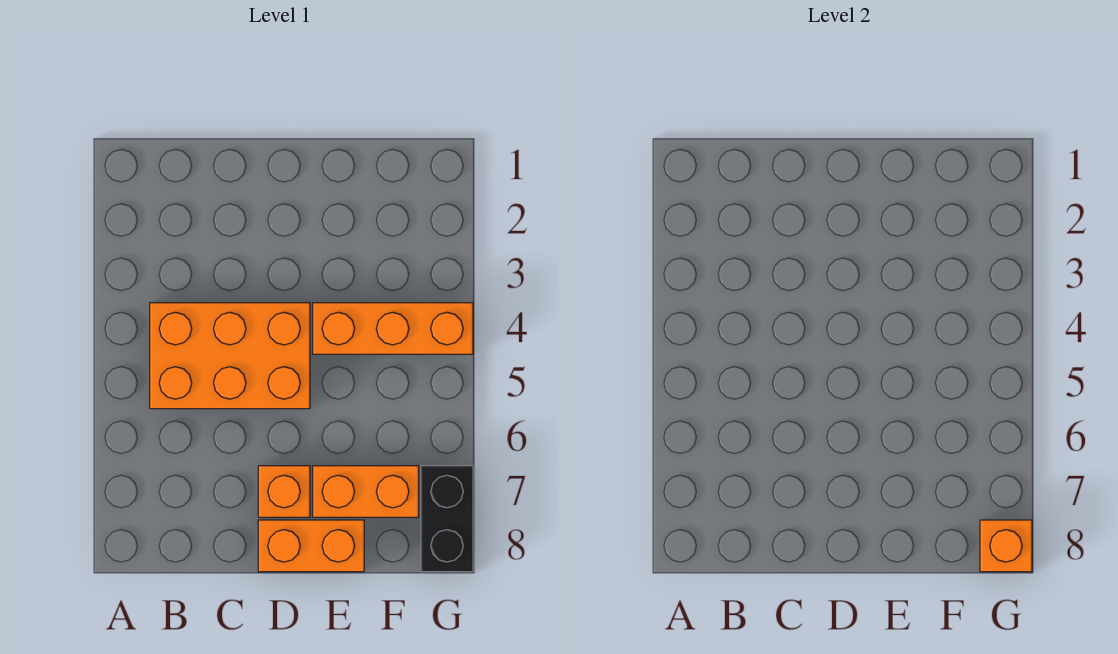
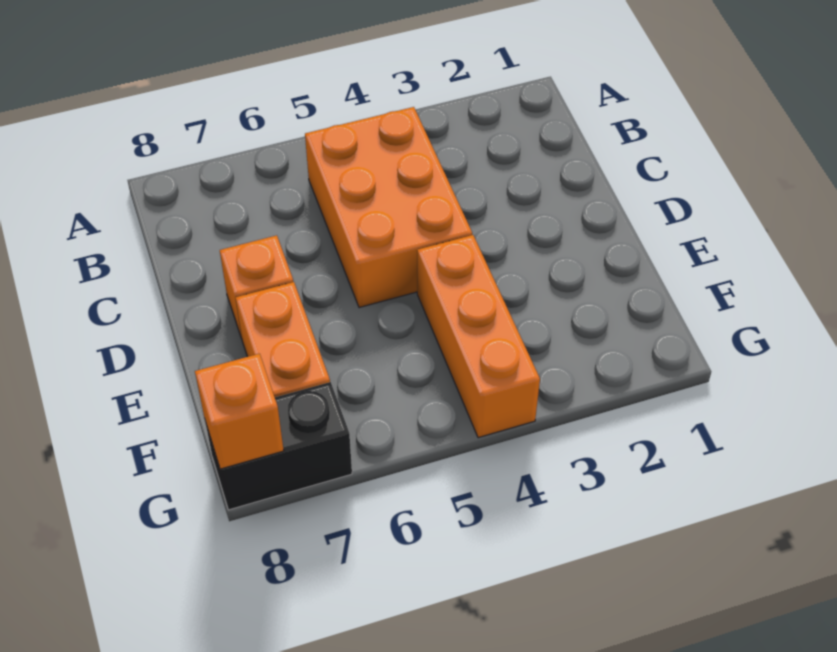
orange brick D8:E8 level 1 -> none

